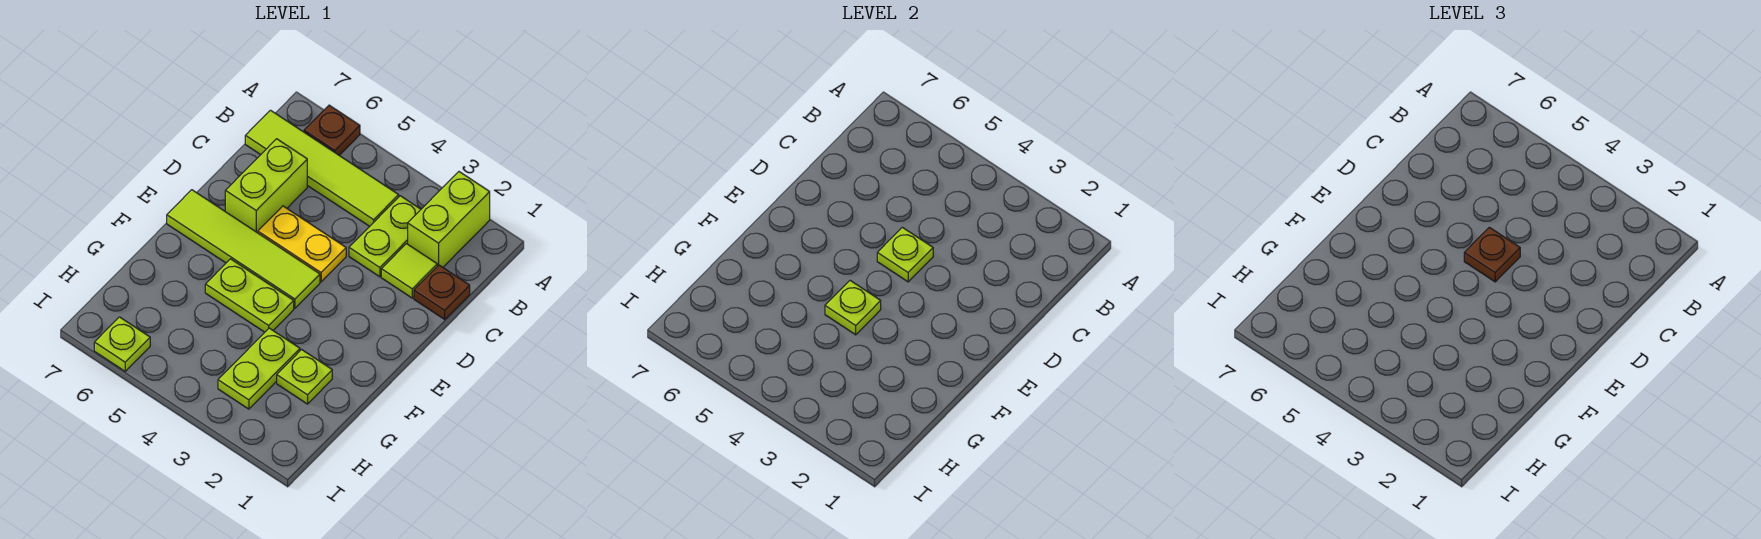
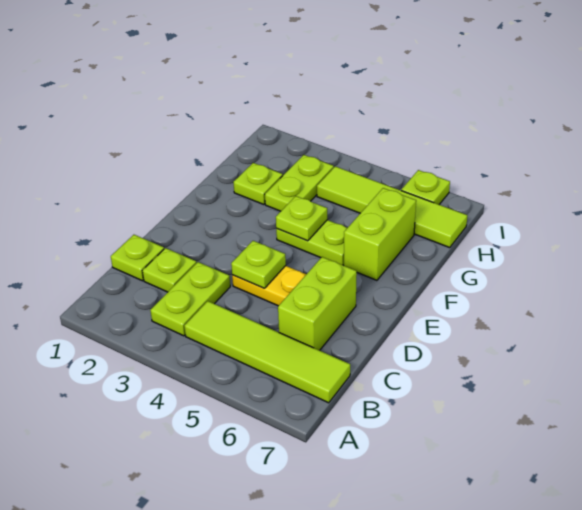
lime brick A2:B2 level 1 -> lime brick F6:G6 level 1
brown plate A6 level 1 -> none
brown plate C1 level 1 -> lime plate C1 level 1
lime tile C2 level 1 -> lime plate C2 level 1
brown plate D4 level 3 -> none
lime tile E4:E7 level 1 -> lime tile H4:H7 level 1

